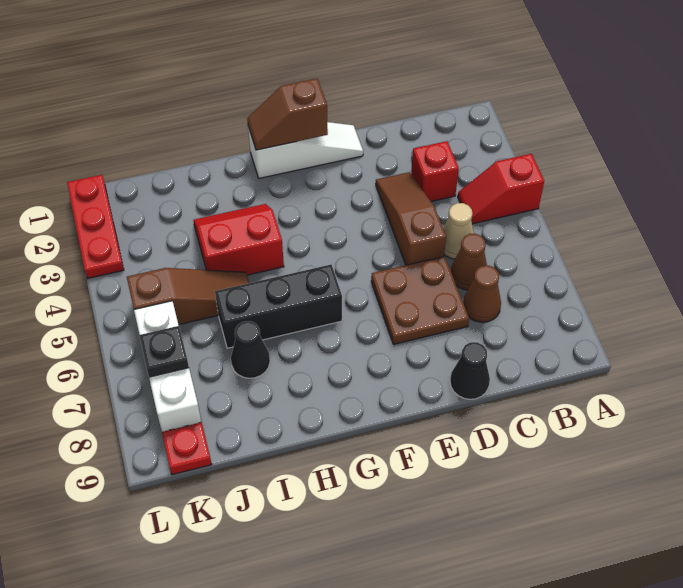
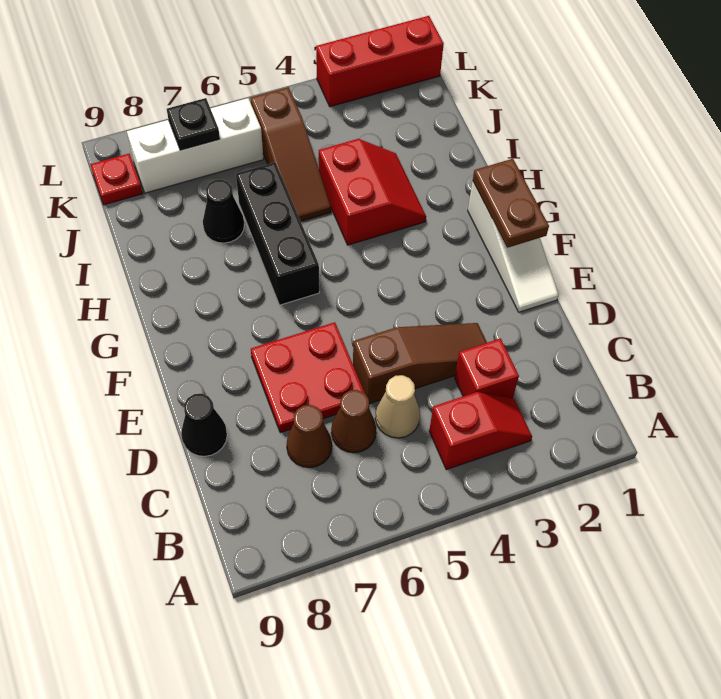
red slope A4:B4 level 1 top A -> red slope B3:B4 level 1 top 4
brown plate D6:E7 level 1 -> red plate D6:E7 level 1
brown slope F1:G1 level 2 top F -> brown plate F1:G1 level 2
red plate L1:L3 level 1 -> red brick L1:L3 level 1

